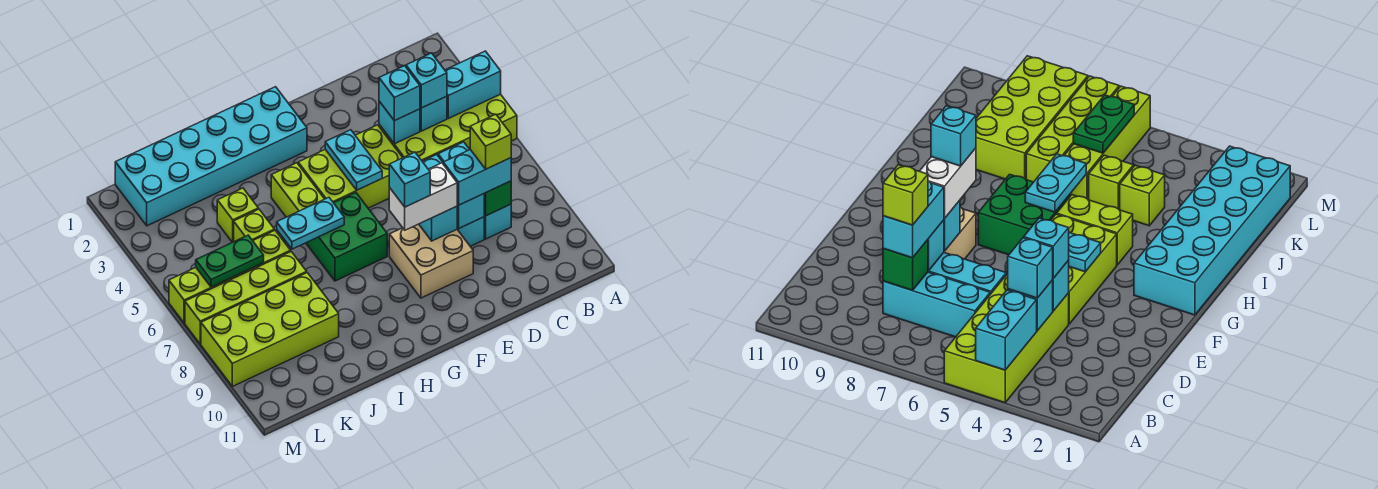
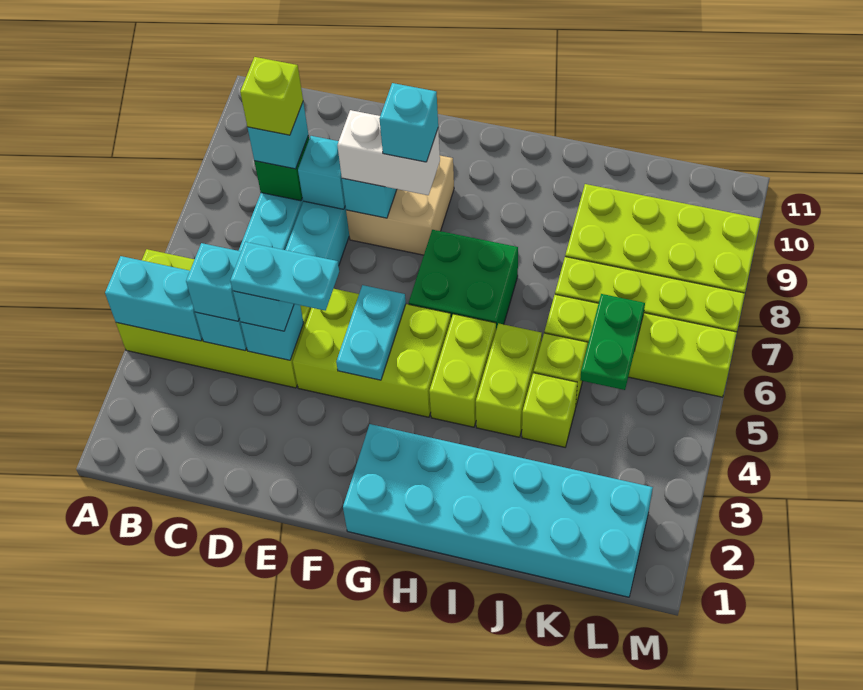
cyan brick C8:D8 level 3 -> cyan brick C8 level 3
cyan plate H6:I6 level 2 -> cyan plate D4:E4 level 4
none -> lime brick I4:I5 level 1
green plate K6:L6 level 2 -> green plate K5:K6 level 2

